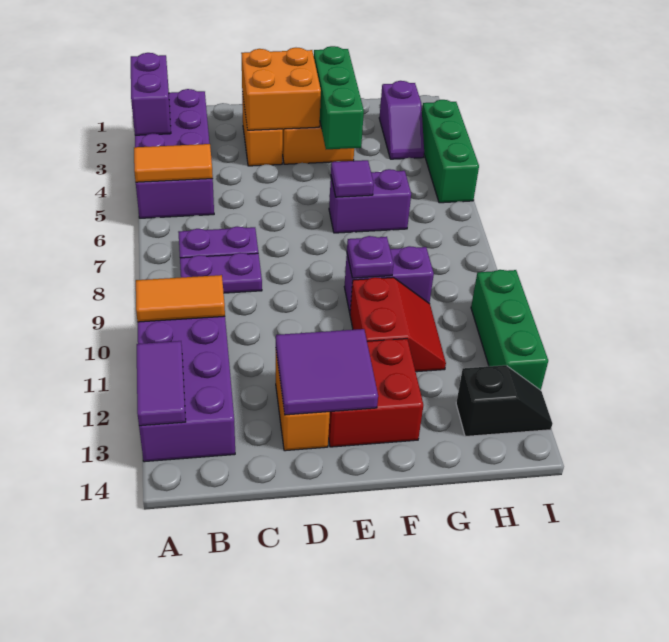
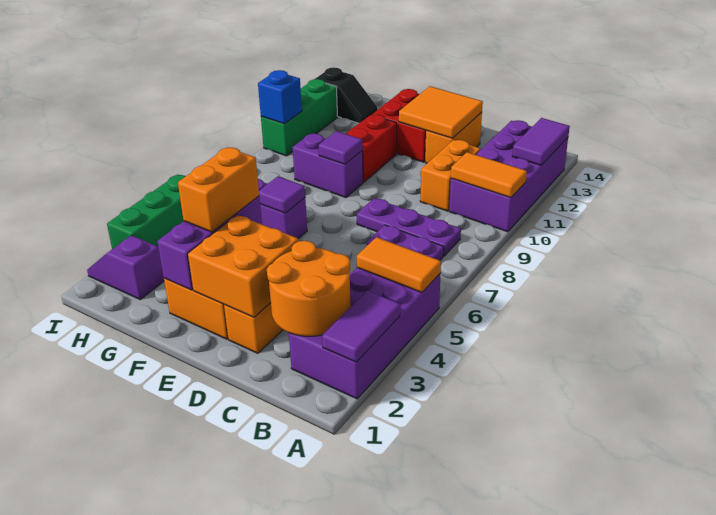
purple brick A2:A3 level 2 -> purple tile A2:A3 level 2
none -> orange round brick B2:C3 level 2
purple plate B8:C8 level 1 -> purple plate B8:D8 level 1
none -> orange brick C10:C11 level 1
purple tile D12:E13 level 2 -> orange tile D12:E13 level 2
green brick F2:F4 level 2 -> purple brick F2:F4 level 2
none -> orange brick F3:F4 level 3
purple plate F9 level 2 -> purple tile F9 level 2
purple slope H2:H3 level 1 top 2 -> purple slope H2:I2 level 1 top H
black slope H13:I13 level 1 top H -> black slope H13:I13 level 1 top I
none -> blue brick I10 level 2

